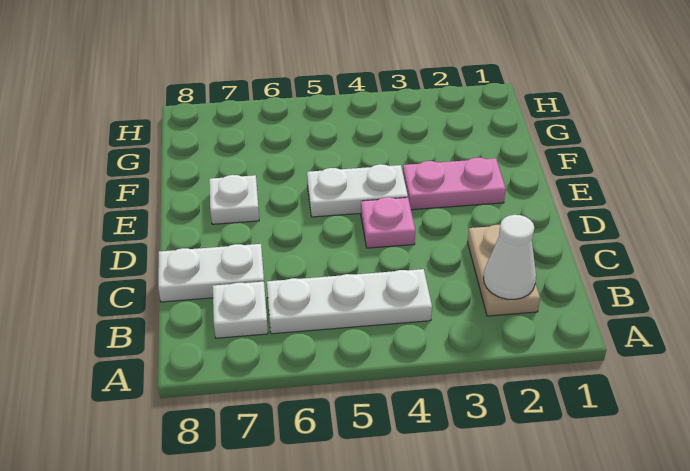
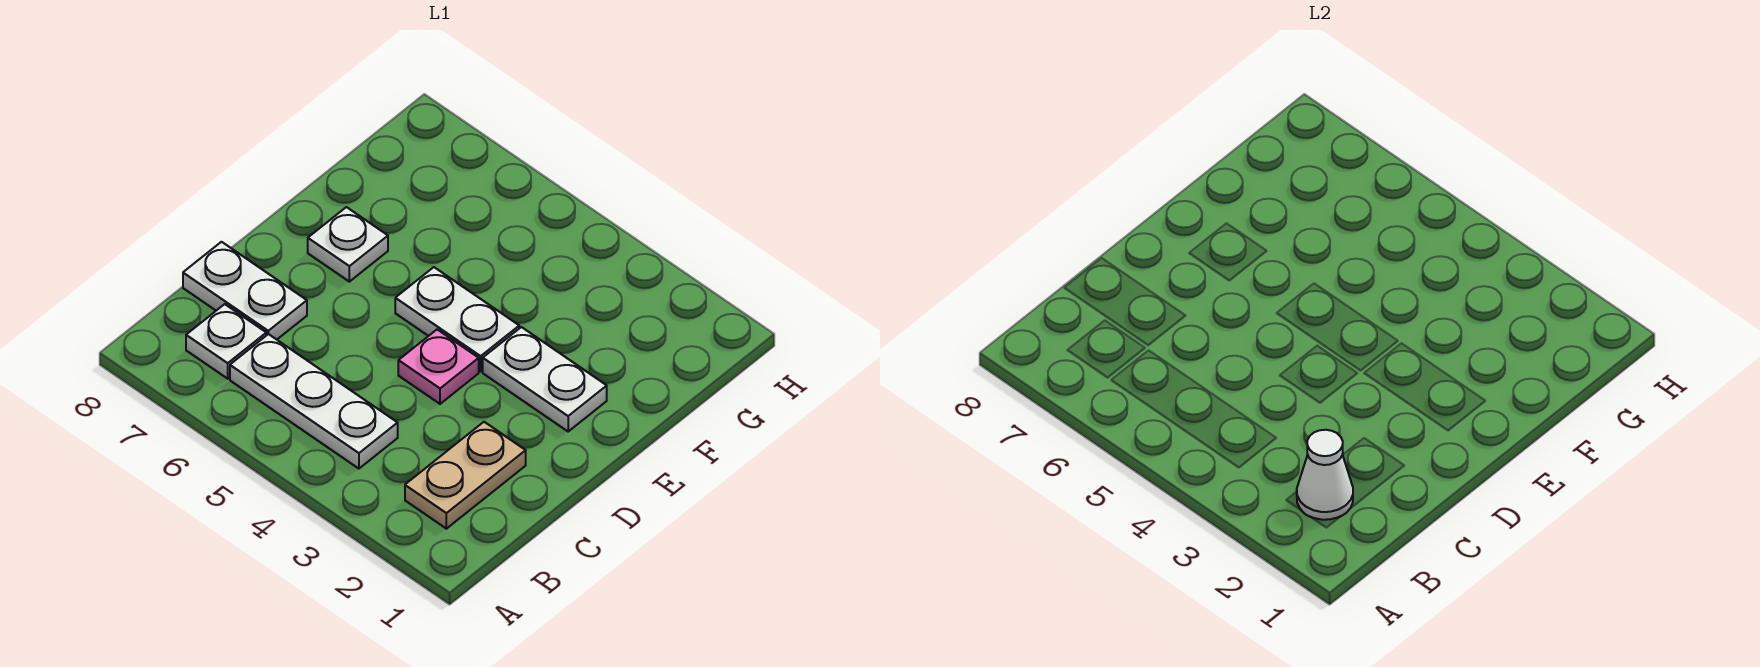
pink plate E2:E3 level 1 -> white plate E2:E3 level 1

